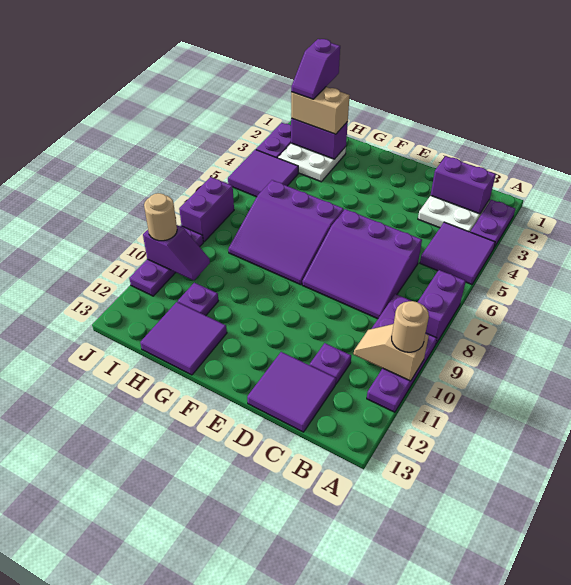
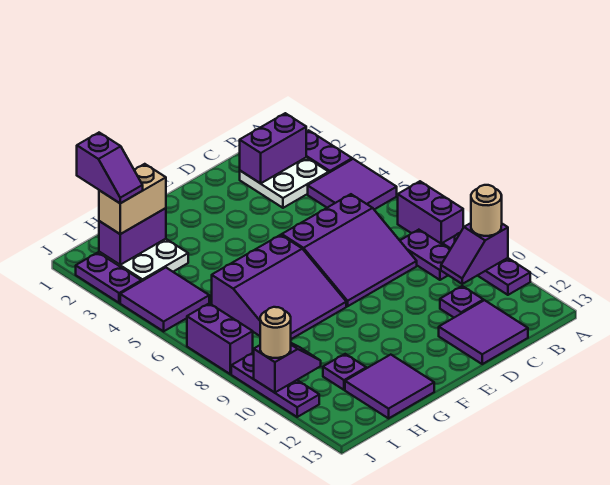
tan slope A10:B10 level 2 top A -> purple slope A10:B10 level 2 top A

